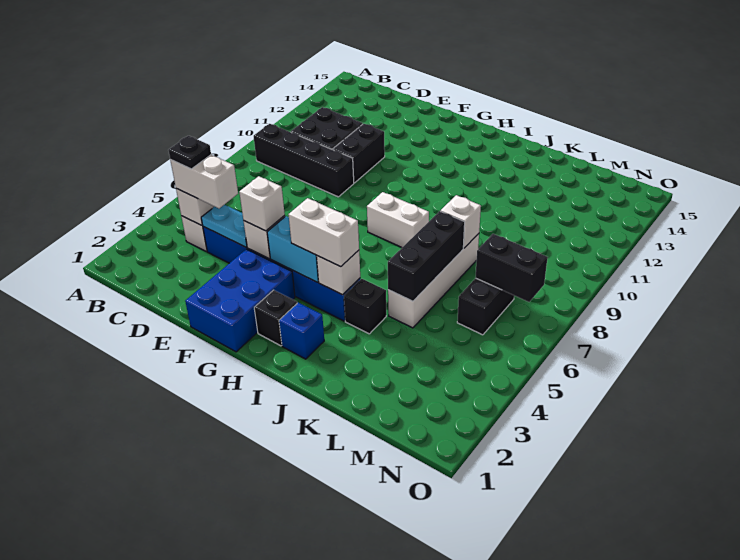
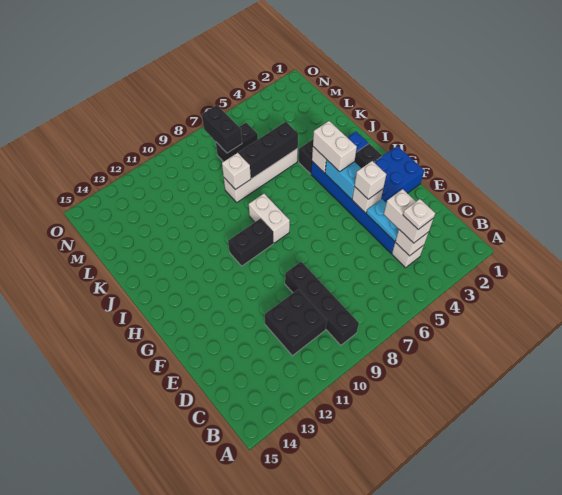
black plate C4 level 4 -> white plate C4 level 4
black brick E10:E11 level 1 -> black brick H9:H10 level 1

